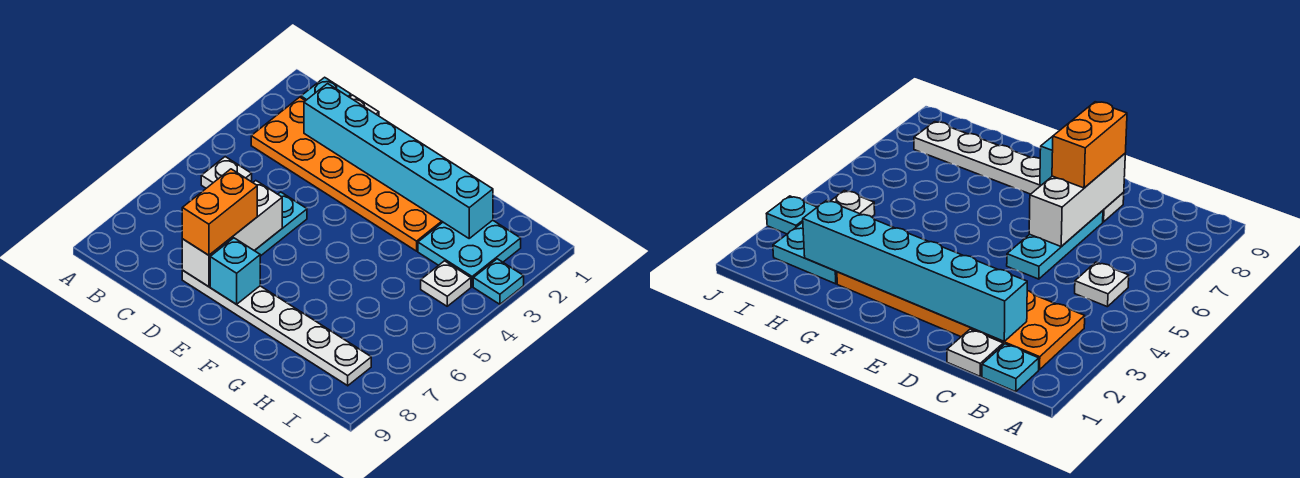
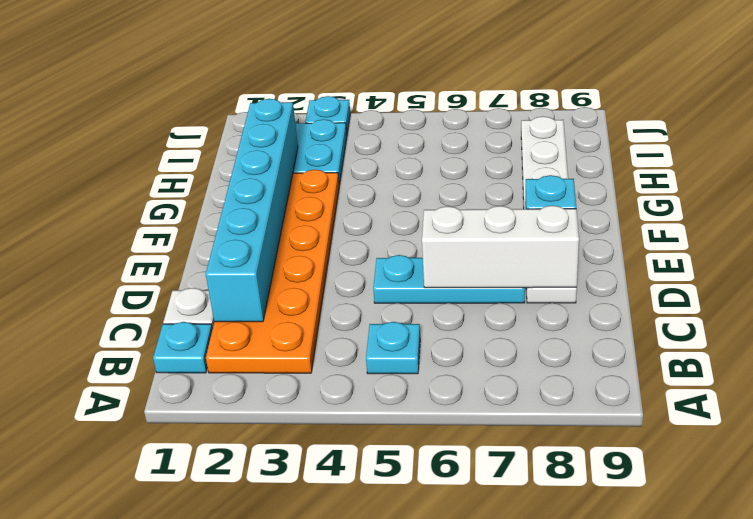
white plate B5 level 1 -> cyan plate B5 level 1
orange brick D7:D8 level 3 -> none
white plate I4 level 1 -> none

